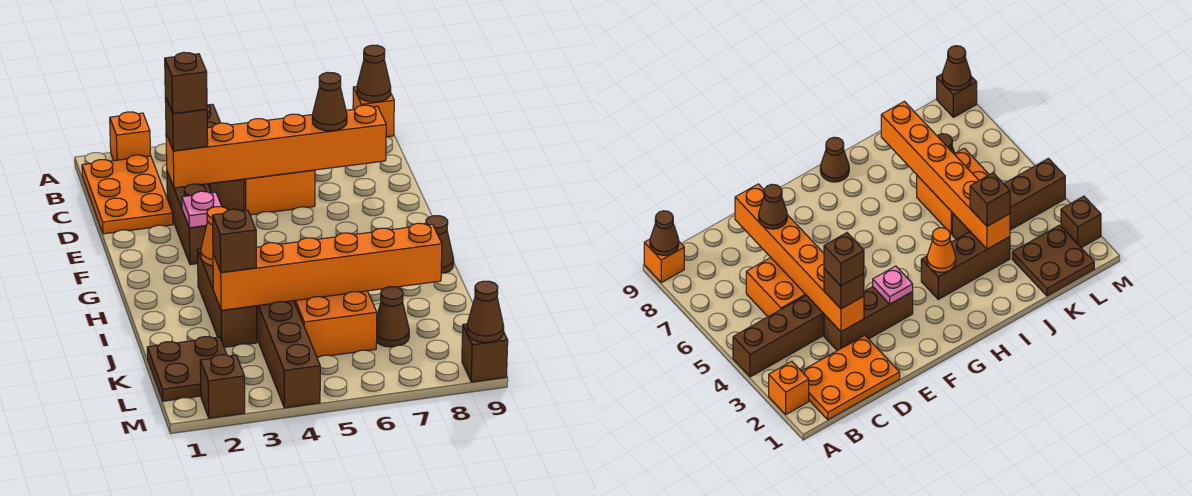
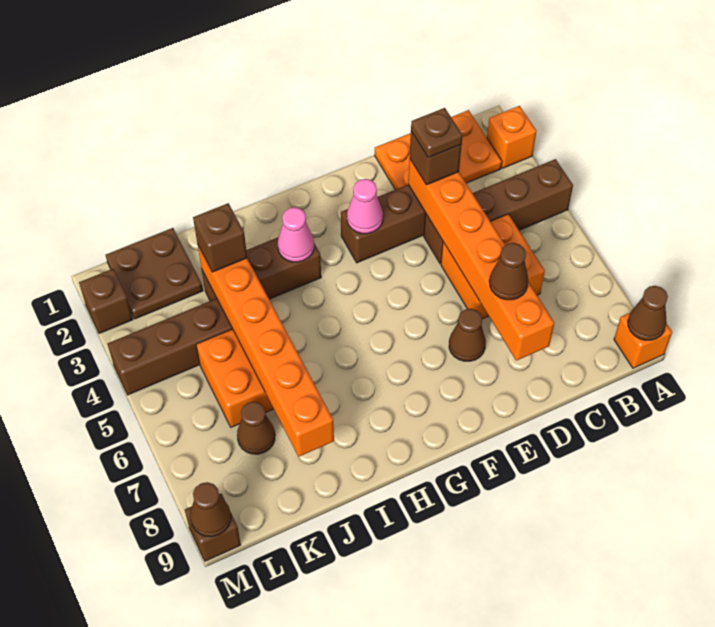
brown brick D3 level 4 -> brown plate D3 level 4
pink plate F3 level 2 -> pink cone F3 level 2
orange cone H3 level 2 -> pink cone H3 level 2
brown cone H9 level 1 -> brown cone E7 level 1

